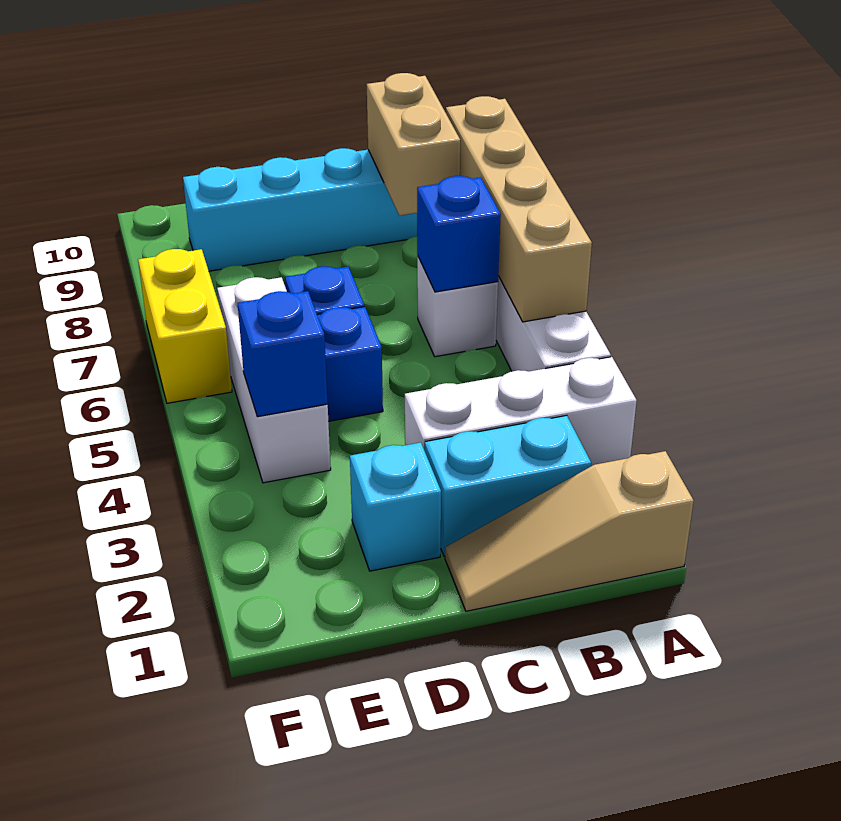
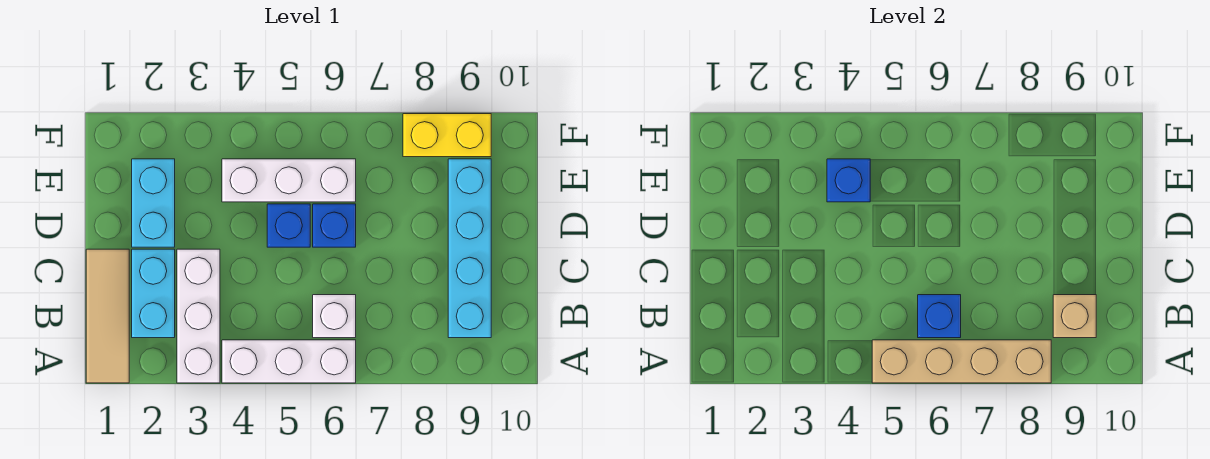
tan slope A1:C1 level 1 top A -> tan tile A1:C1 level 1
tan brick B8:B9 level 2 -> tan brick B9 level 2
cyan brick D2 level 1 -> cyan brick D2:E2 level 1
yellow brick F6:F7 level 1 -> yellow brick F8:F9 level 1

